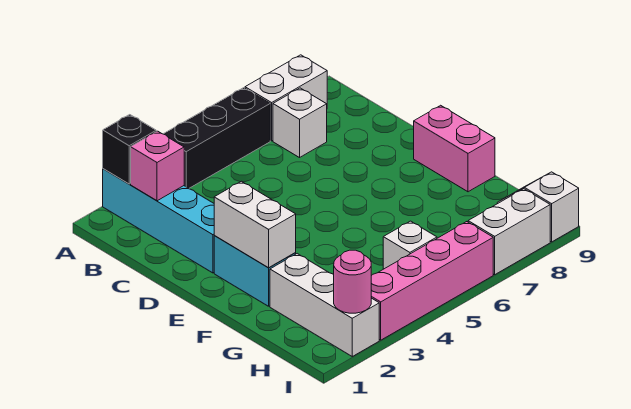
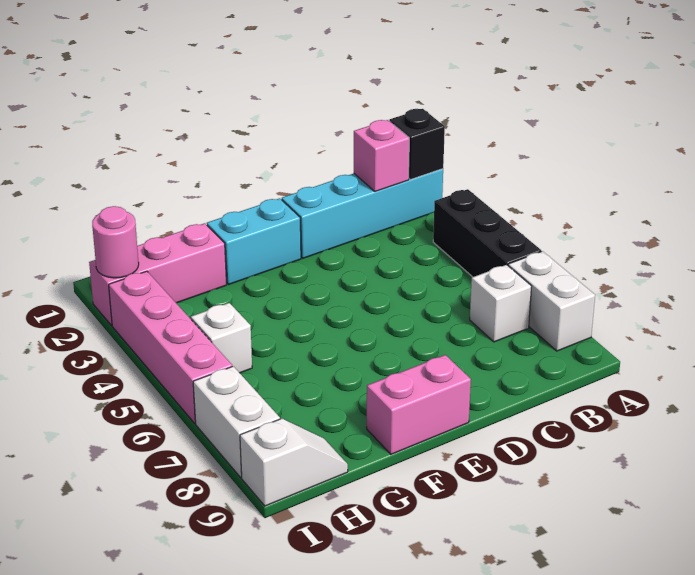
white brick E2:F2 level 2 -> none
white brick G2:I2 level 1 -> pink brick G2:I2 level 1

